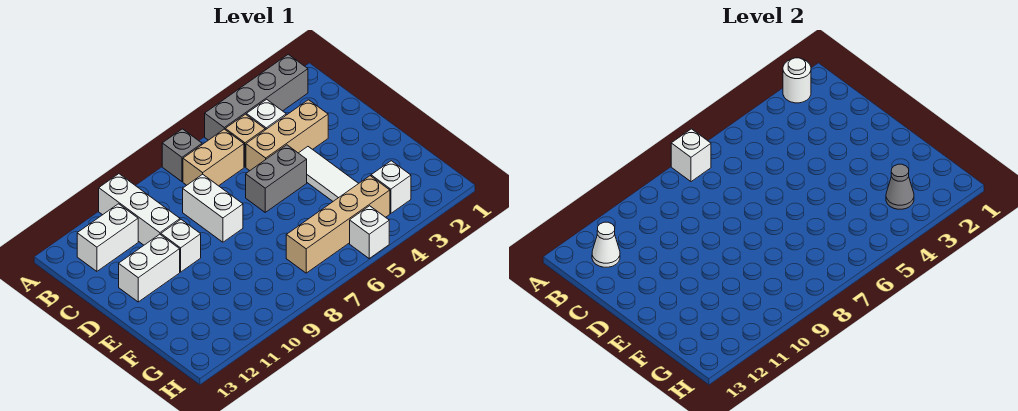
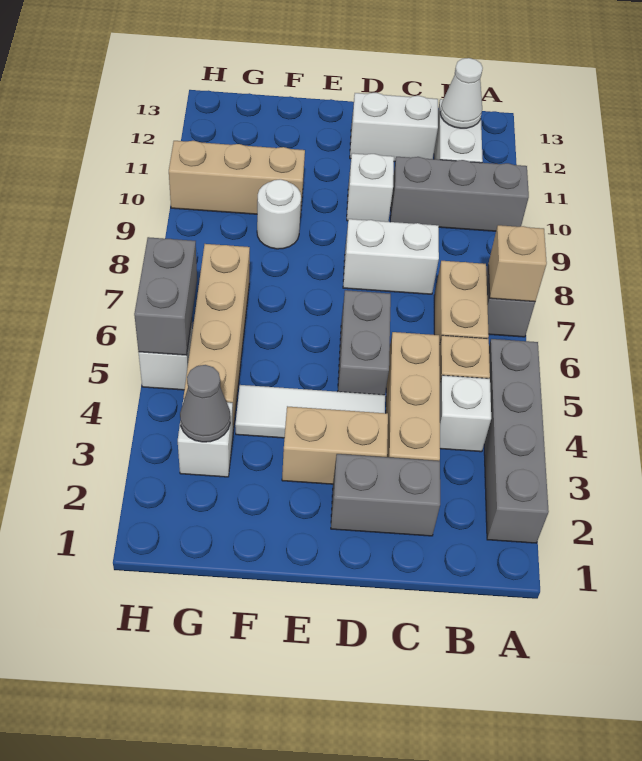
white round brick A2 level 2 -> white round brick F9 level 1
white brick A7 level 2 -> tan brick A7 level 2
white brick A10:C10 level 1 -> grey brick A10:C10 level 1
none -> grey brick C2:D2 level 1
none -> tan brick D3:E3 level 1
white brick D11:D12 level 1 -> white brick C12:D12 level 1
none -> tan brick F10:H10 level 1
none -> grey brick H5:H6 level 2

